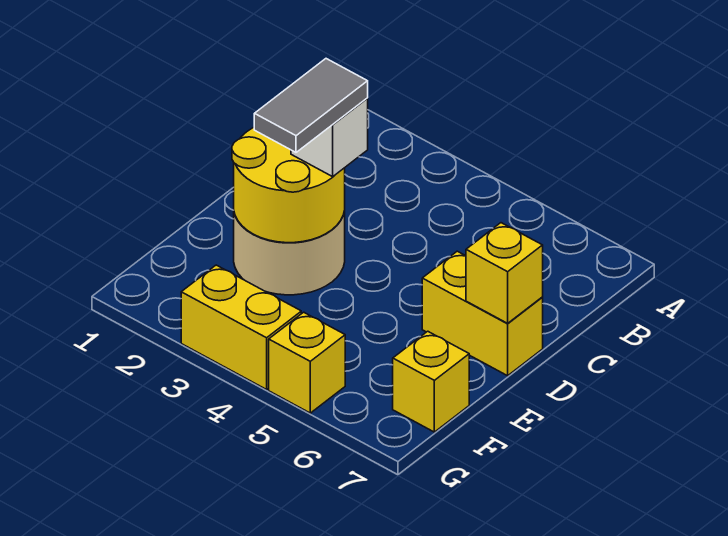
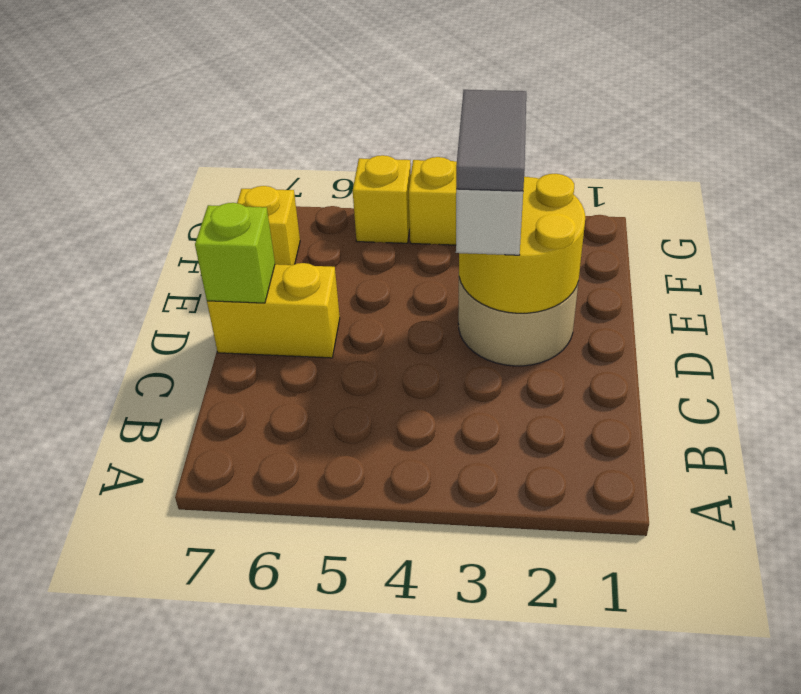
yellow brick D7 level 2 -> lime brick D7 level 2

